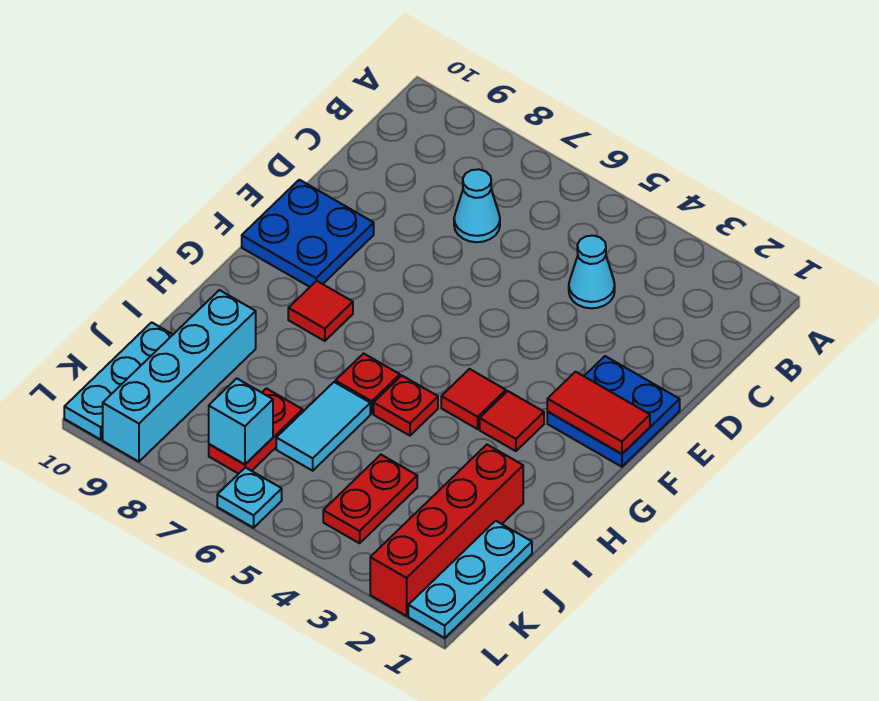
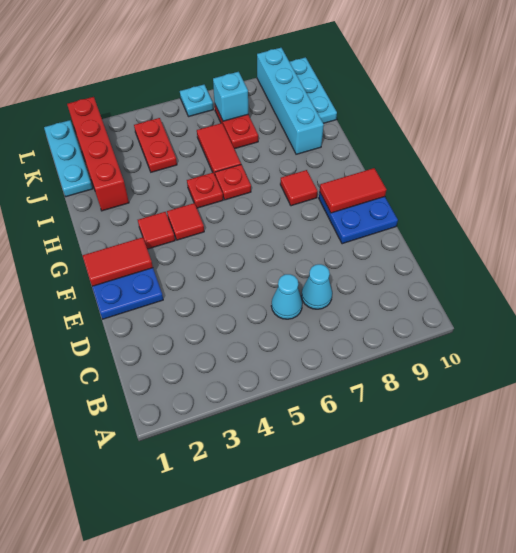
cyan cone C4 level 1 -> cyan cone C6 level 1
none -> red tile F9:F10 level 2
cyan tile I6:J6 level 1 -> red tile I6:J6 level 1

